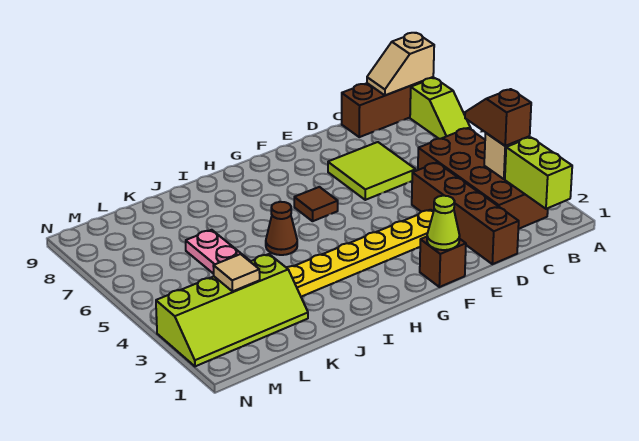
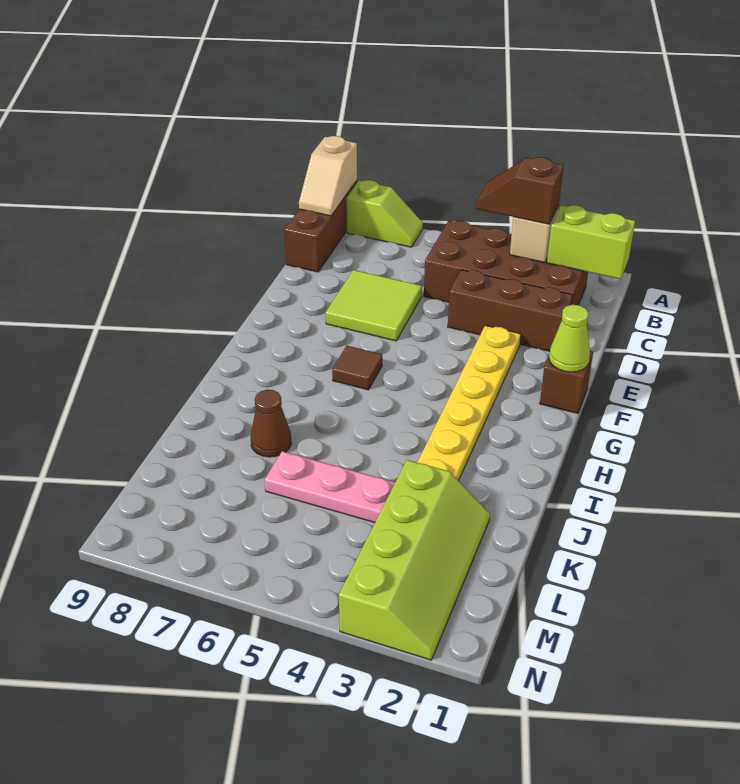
brown brick D1:D4 level 1 -> brown brick D2:D4 level 1
brown cone I5 level 1 -> brown cone J7 level 1
tan tile L3 level 2 -> none

